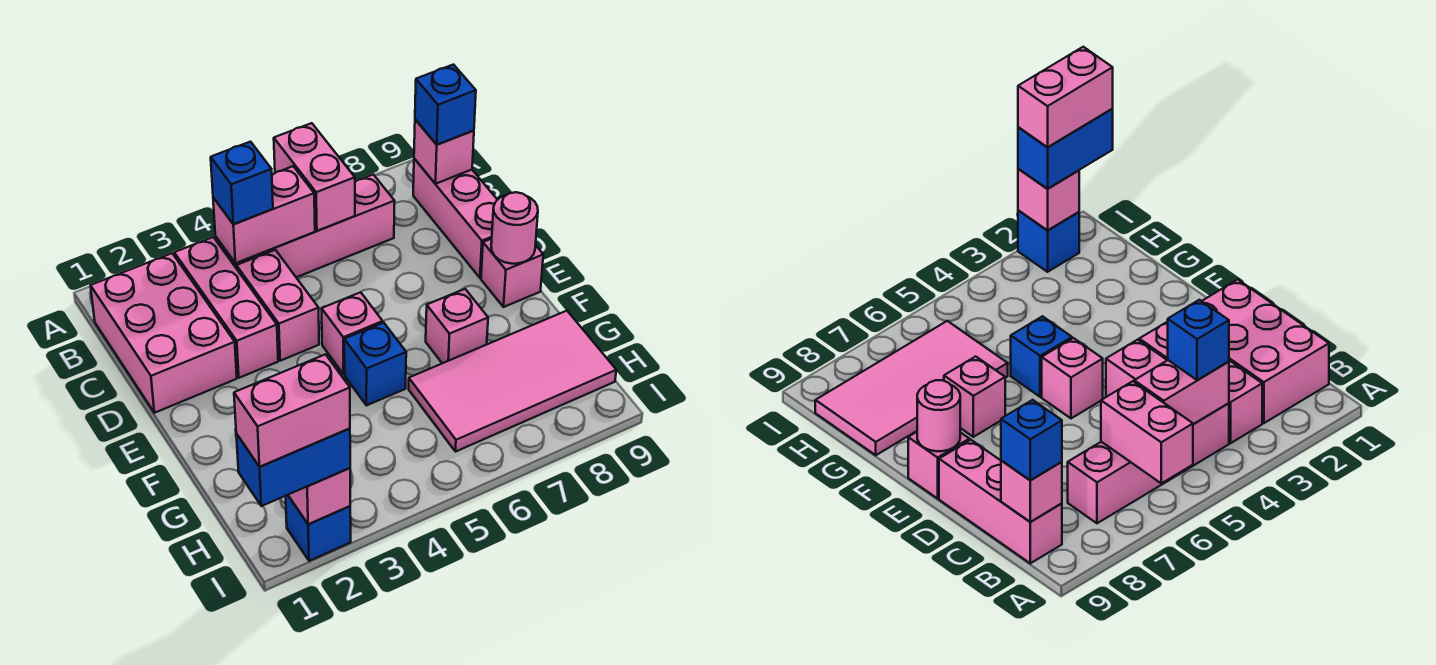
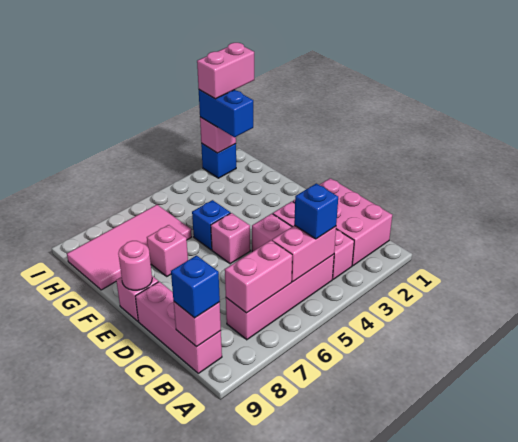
pink brick A6:B6 level 2 -> pink brick B6:B7 level 2
blue brick I1:I2 level 3 -> blue brick H2:I2 level 3

